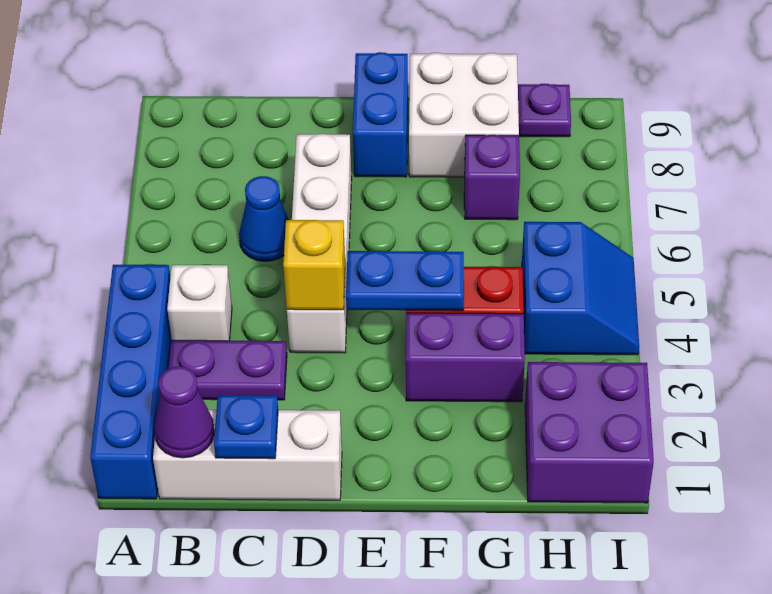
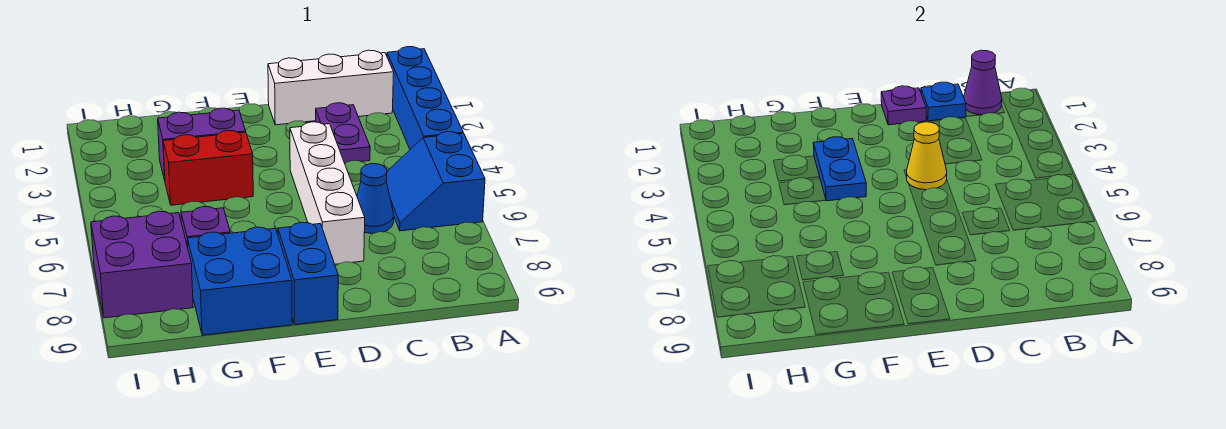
purple plate B3:C3 level 1 -> purple plate C2:C3 level 1
white brick B4 level 1 -> none
yellow brick D4 level 2 -> yellow cone D4 level 2
blue plate E4:F4 level 2 -> blue plate F3:F4 level 2
white brick F8:G9 level 1 -> blue brick F8:G9 level 1
purple brick H1:I2 level 1 -> purple brick H7:I8 level 1
blue slope H4:I5 level 1 top H -> blue slope A5:B6 level 1 top A
purple plate H9 level 1 -> purple plate D1 level 2

